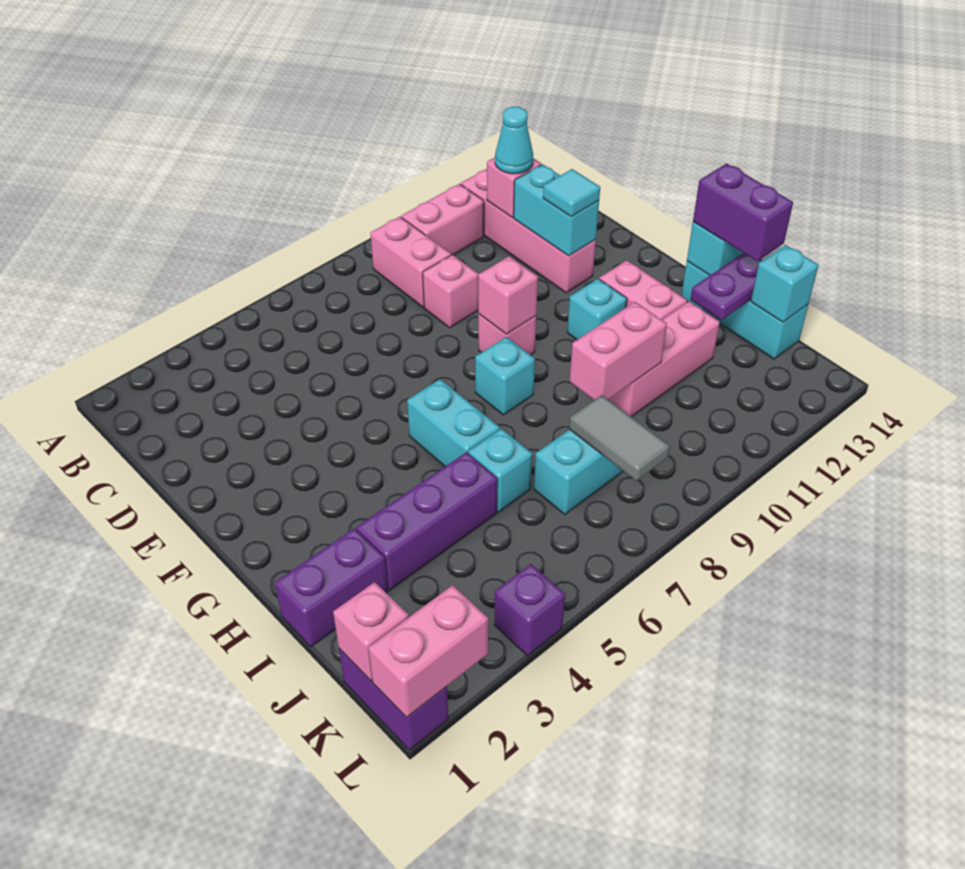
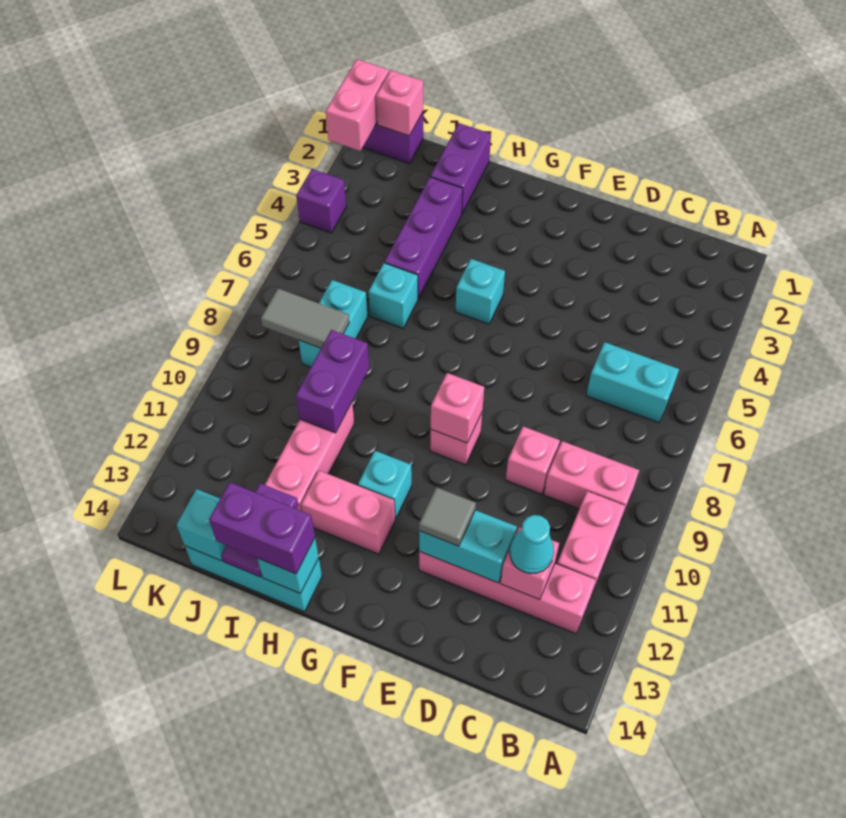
cyan tile E12 level 3 -> grey tile E12 level 3
cyan brick G6:H6 level 1 -> cyan brick B6:C6 level 1
cyan brick G8 level 1 -> cyan brick G5 level 1
pink brick I9:I10 level 2 -> purple brick I9:I10 level 2

